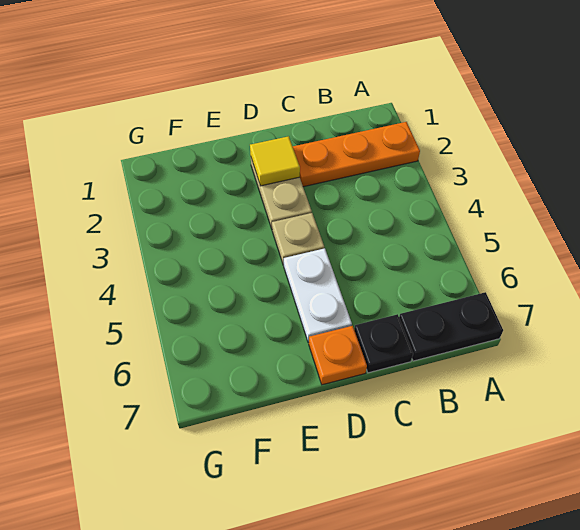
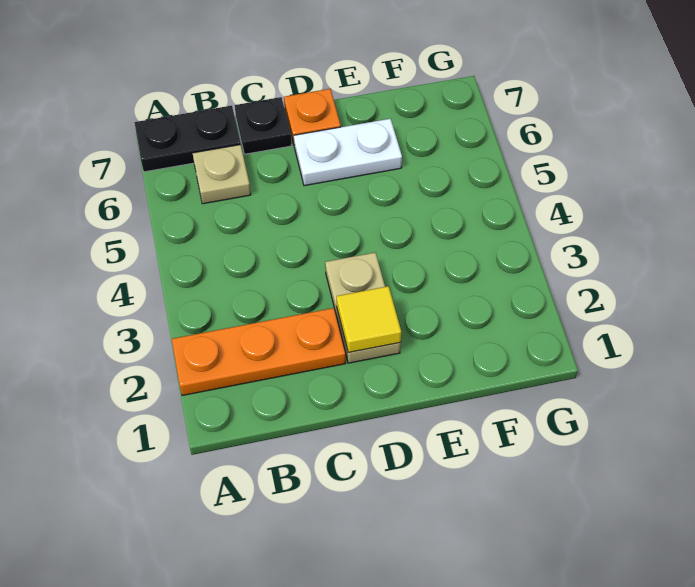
tan plate D4 level 1 -> tan plate B6 level 1
white plate D5:D6 level 1 -> white plate D6:E6 level 1

